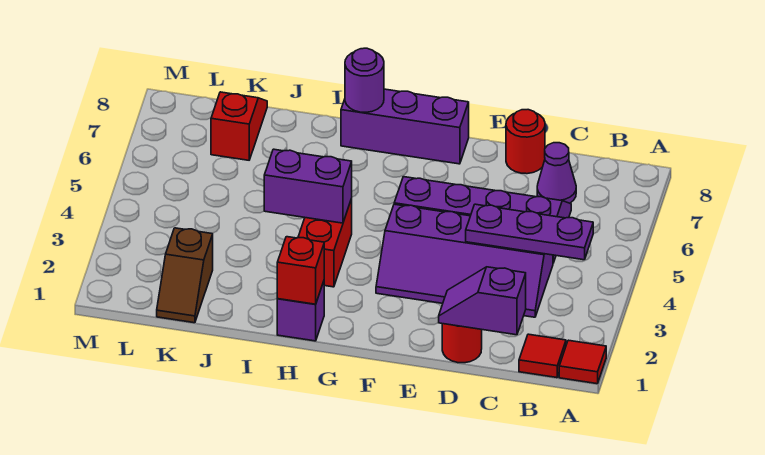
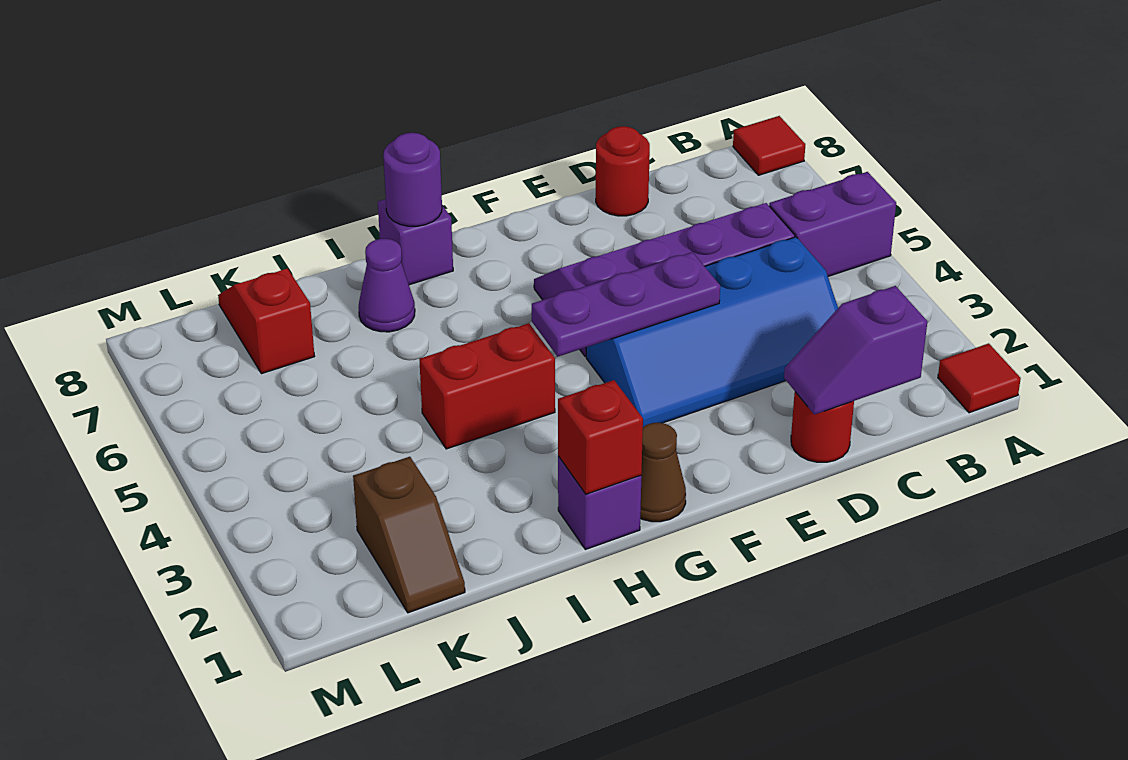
red tile B1 level 1 -> red tile A8 level 1
purple plate B4:D4 level 2 -> purple plate E4:G4 level 2
purple slope C3:F4 level 1 top 4 -> blue slope C3:F4 level 1 top 4
purple cone C7 level 1 -> purple cone I7 level 1
purple brick F8:H8 level 1 -> purple brick H8 level 1
none -> brown cone G1 level 1
red brick H3:H4 level 1 -> red brick H4:I4 level 1
purple brick H4:I4 level 2 -> purple brick A5:B5 level 1

